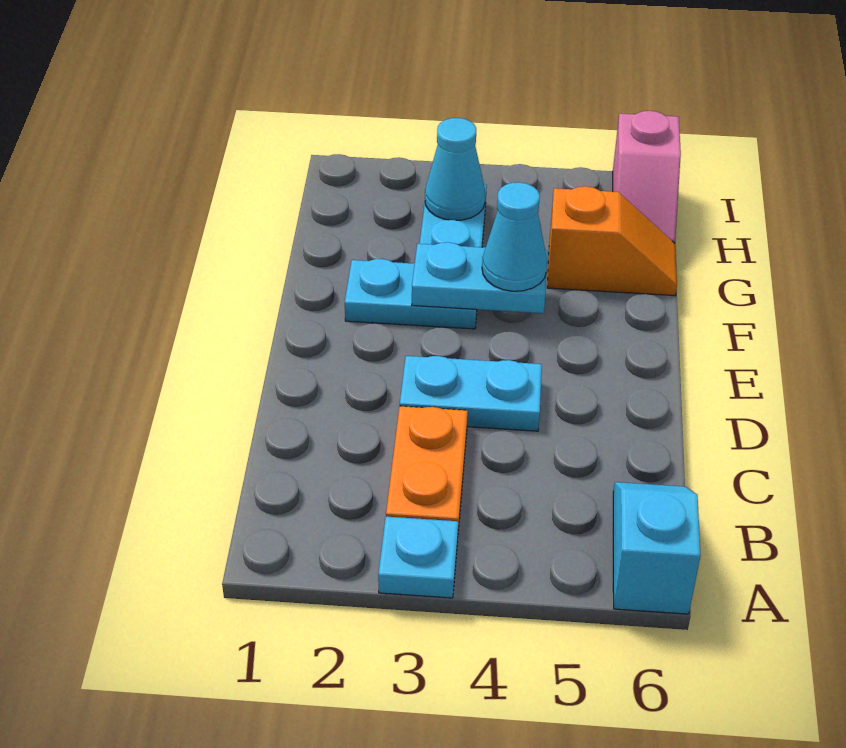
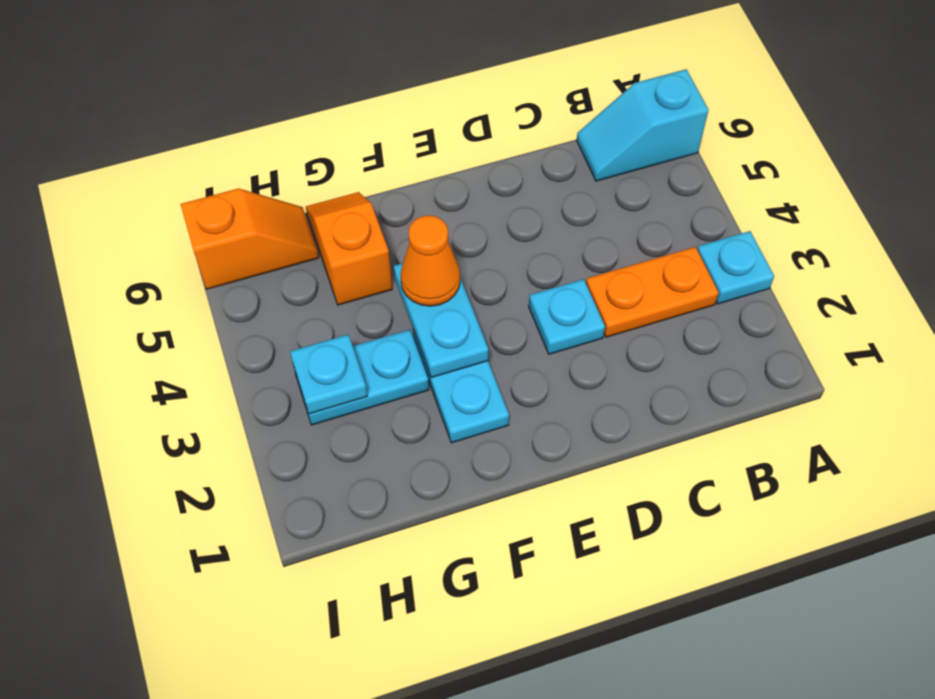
cyan plate D3:D4 level 1 -> cyan plate D3 level 1
cyan cone F4 level 3 -> orange cone F4 level 3
cyan cone H3 level 2 -> cyan plate H3 level 2
pink slope H6:I6 level 1 top I -> orange slope H6:I6 level 1 top I

